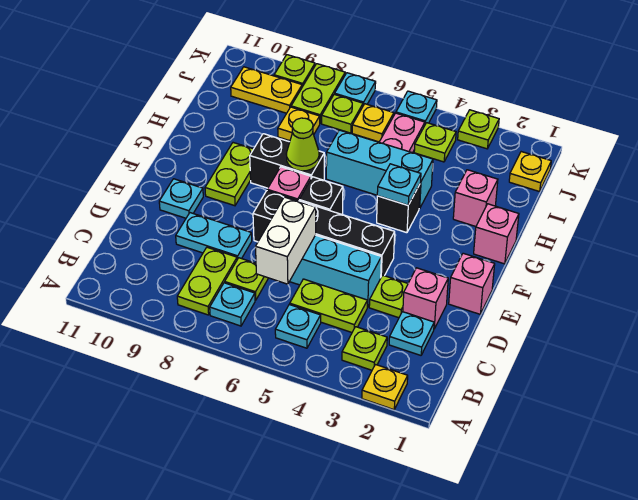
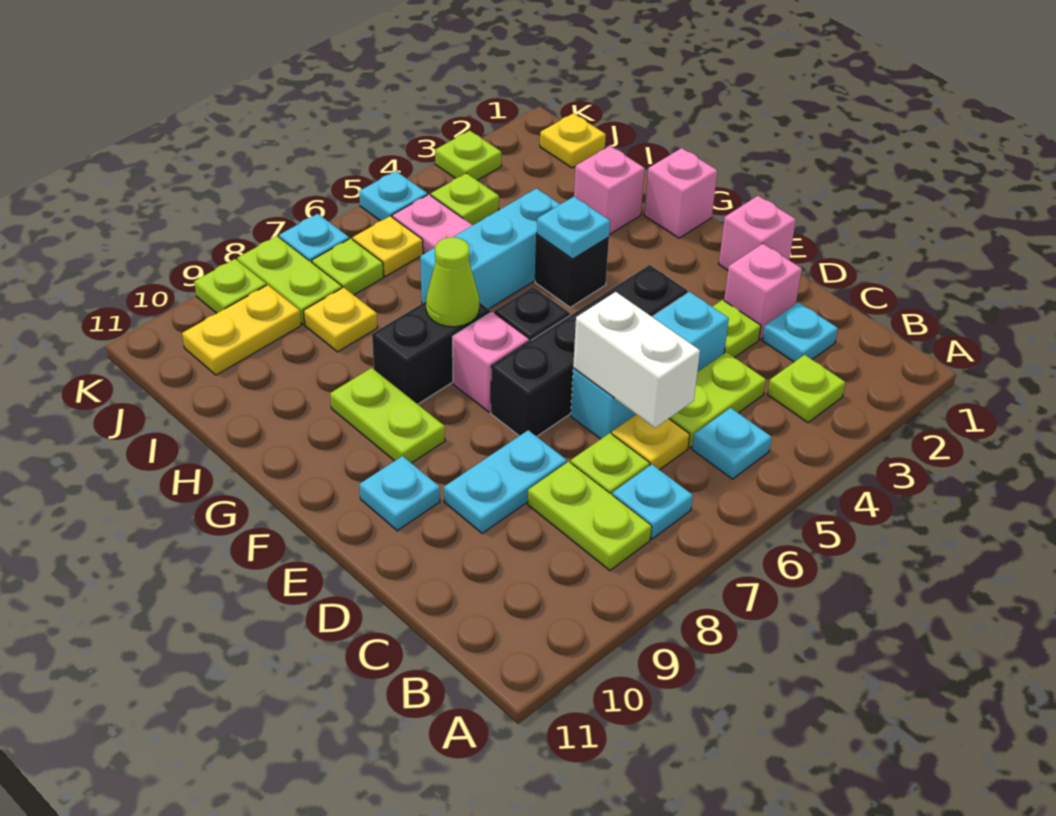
yellow plate A2 level 1 -> yellow plate C6 level 1

